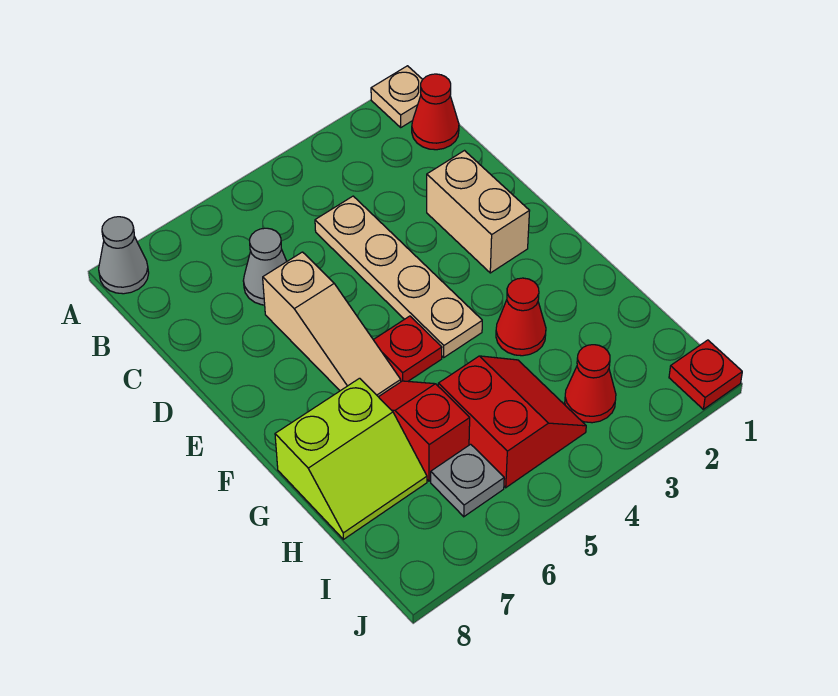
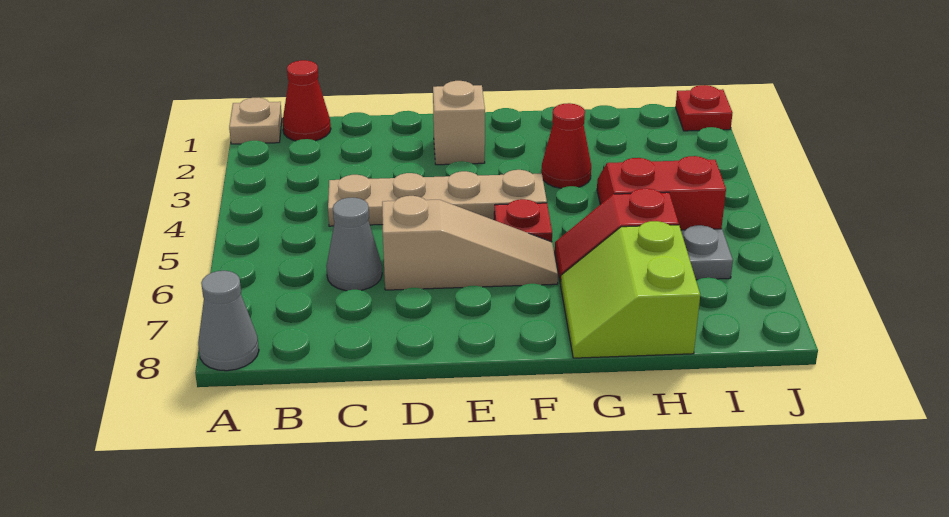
tan brick D2:E2 level 1 -> tan brick E2 level 1
lime slope G7:H8 level 1 top G -> lime slope G7:H8 level 1 top H
red cone I3 level 1 -> none

